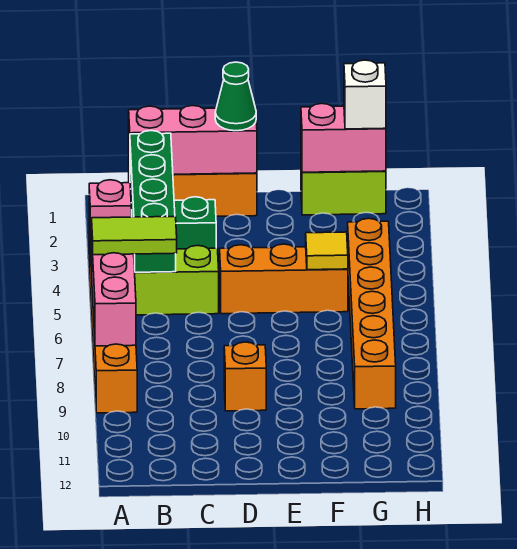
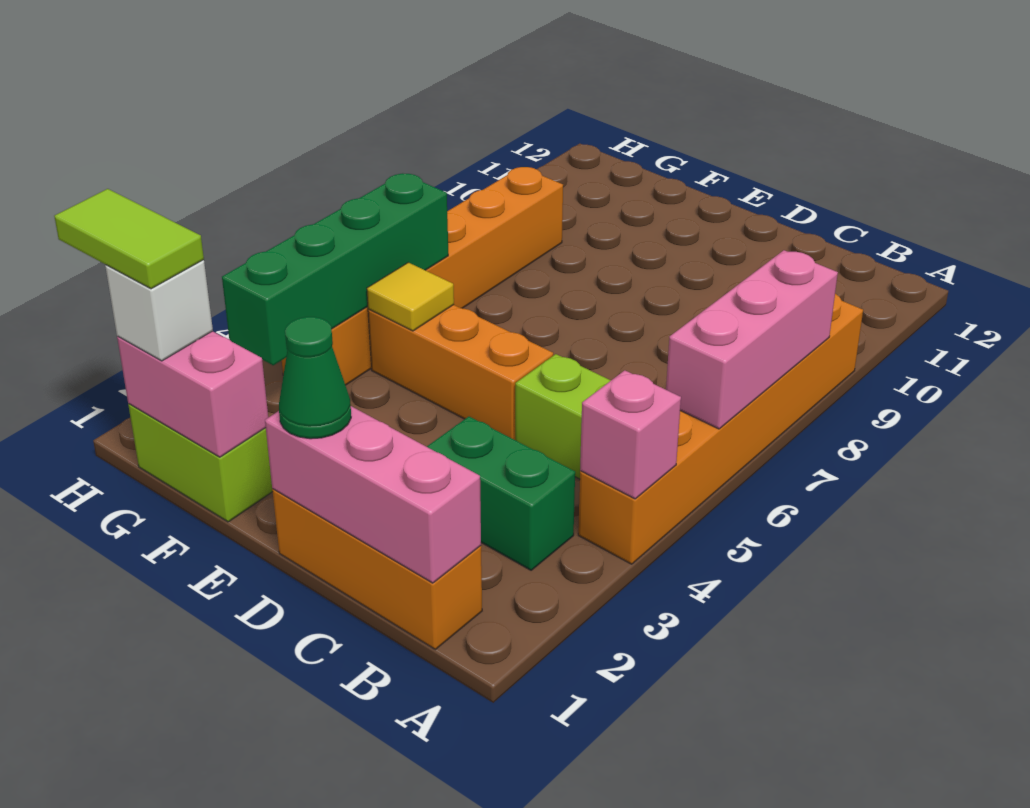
lime tile A6:B6 level 3 -> lime tile G1:H1 level 4
green brick B2:B5 level 2 -> green brick G3:G6 level 2
orange brick D9 level 1 -> none

